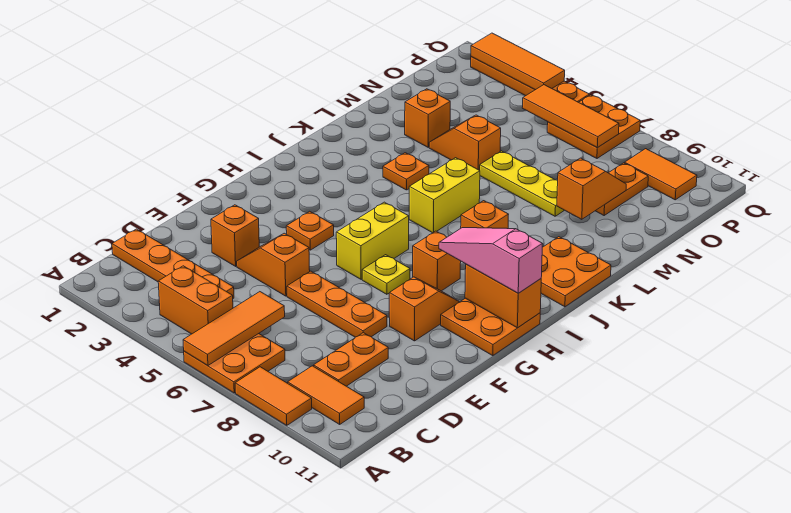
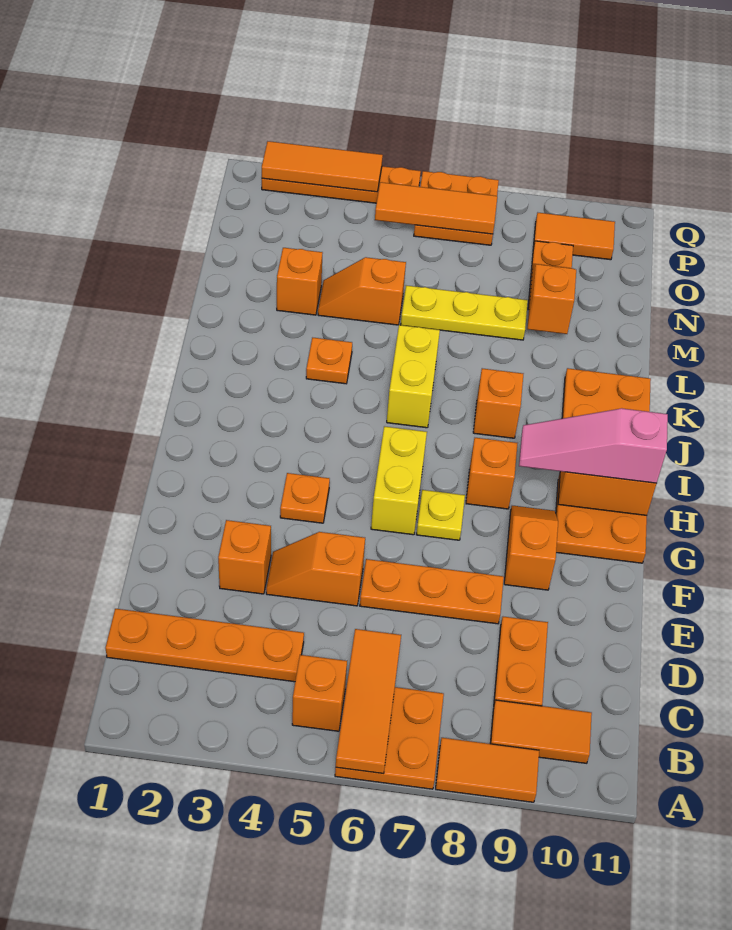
orange brick B4:B5 level 1 -> orange brick B5 level 1

